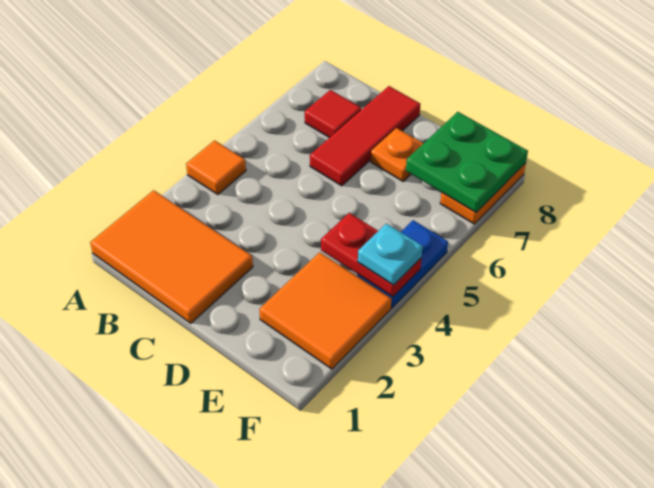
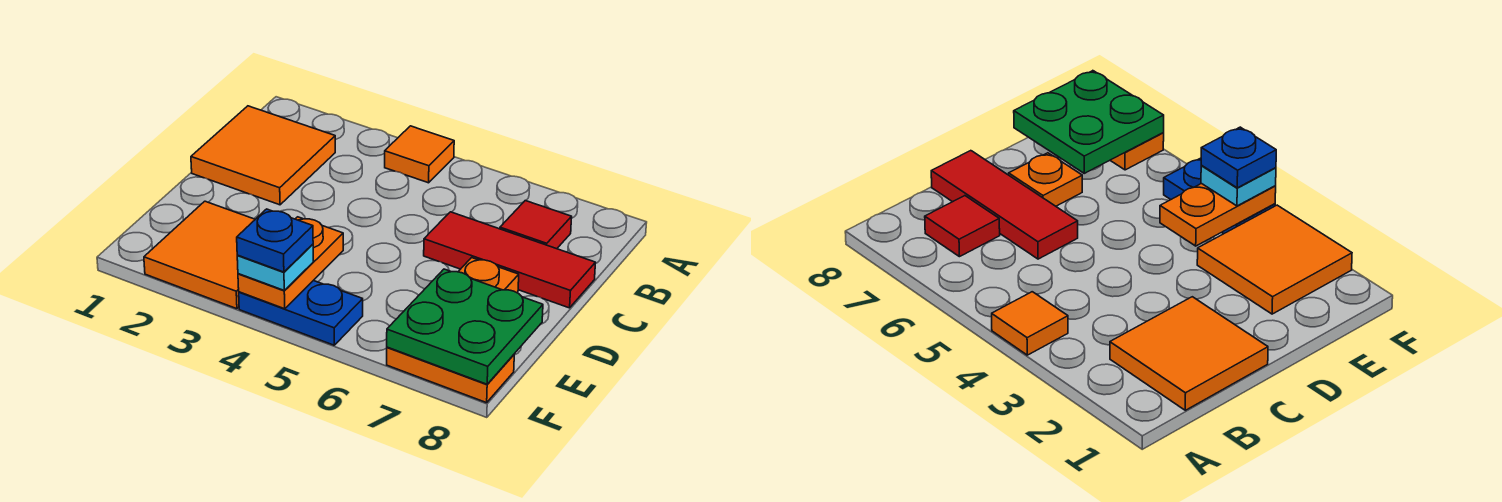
orange tile A1:C2 level 1 -> orange tile B1:C2 level 1
red plate E4:F4 level 2 -> orange plate E4:F4 level 2
none -> blue plate F4 level 4

